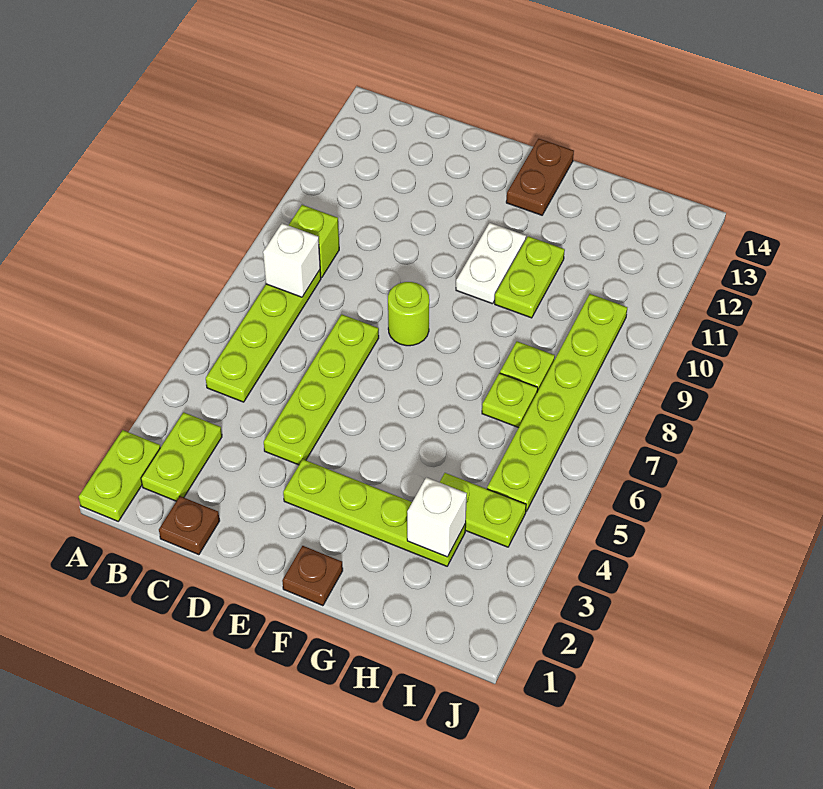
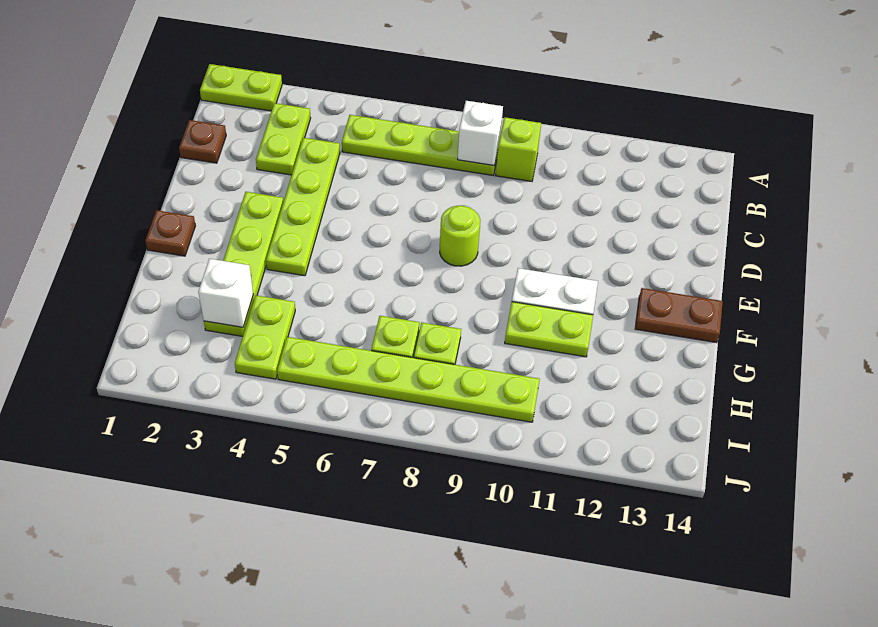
lime plate B2:B3 level 1 -> lime plate B3:C3 level 1
lime plate D4:D7 level 1 -> lime plate C4:F4 level 1

